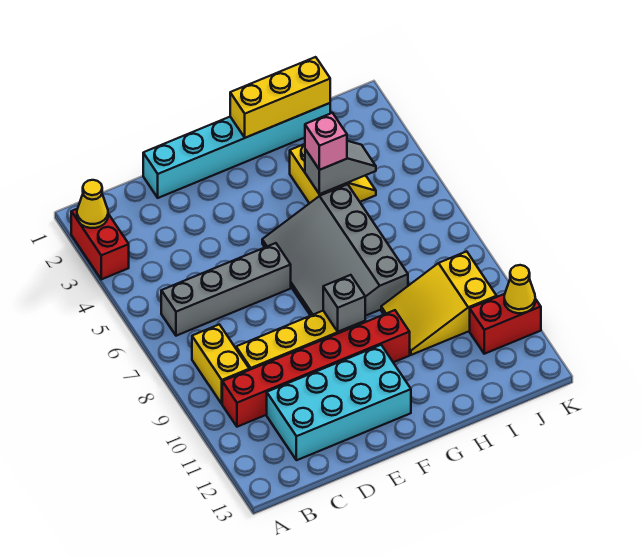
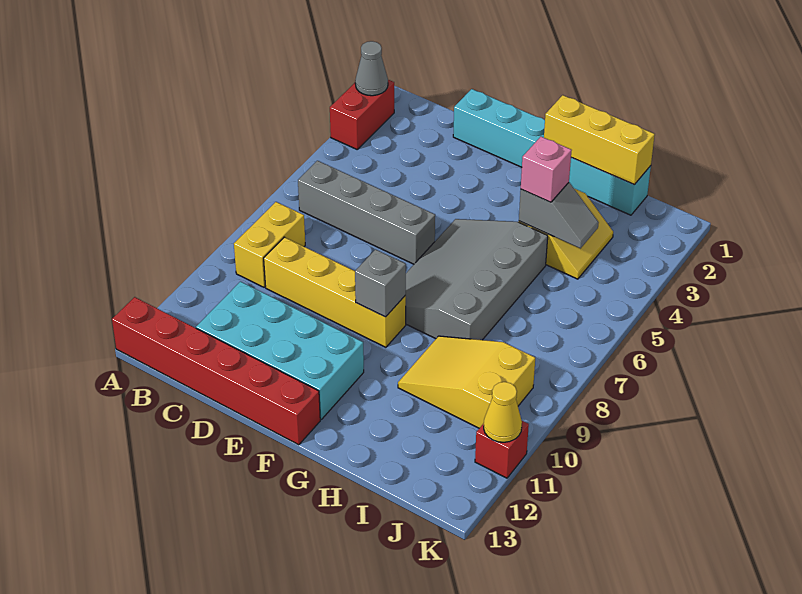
yellow cone A2 level 2 -> grey cone A2 level 2
red brick B10:G10 level 1 -> red brick A13:F13 level 1
red brick J11:K11 level 1 -> red brick K11 level 1

